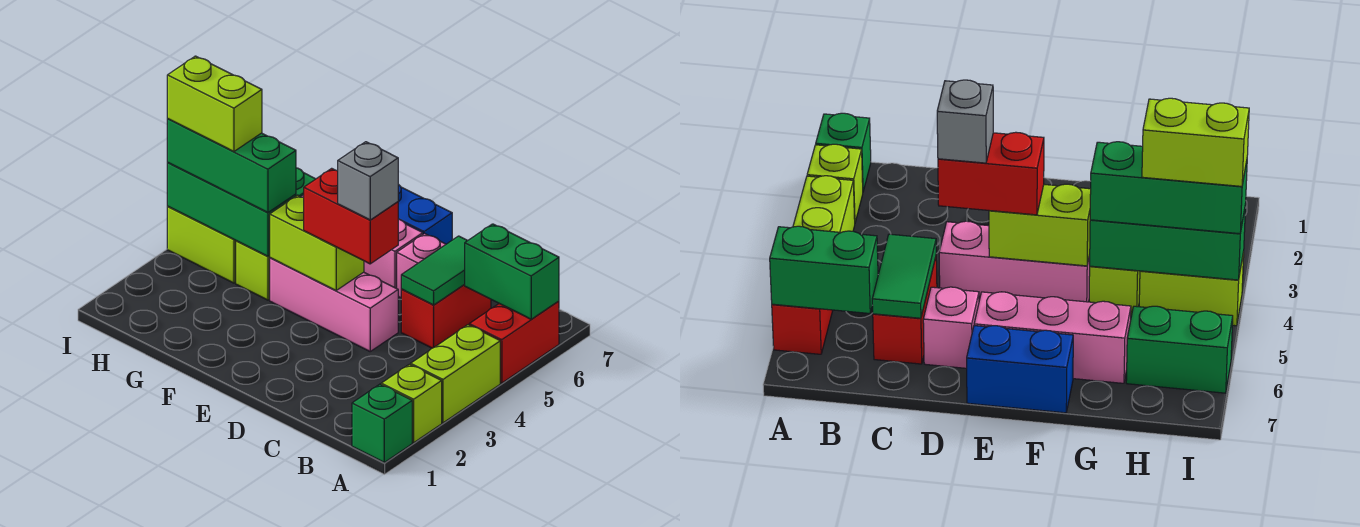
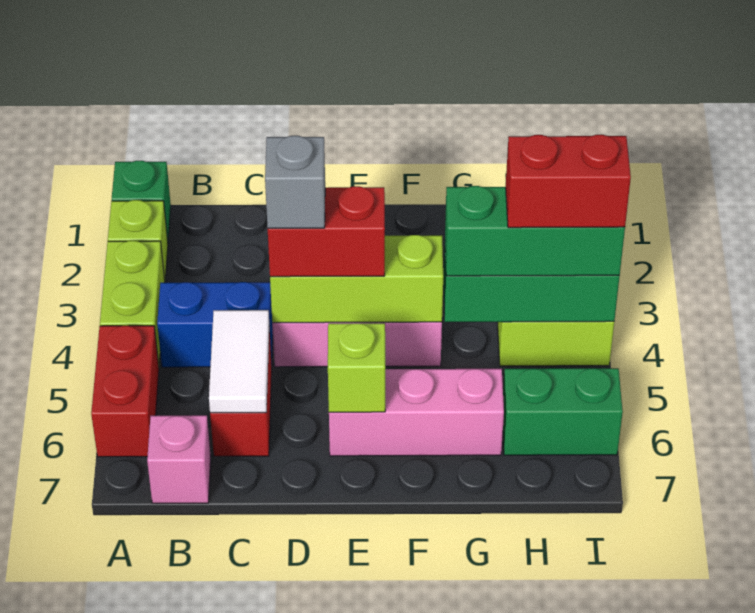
green brick A6:B6 level 2 -> none
green tile C5:C6 level 2 -> white tile C5:C6 level 2
pink brick D6 level 1 -> pink brick B7 level 1
lime brick E4:F4 level 2 -> lime brick D4:F4 level 2
blue brick E7:F7 level 1 -> blue brick B4:C4 level 1
lime brick G4 level 1 -> lime brick E6 level 2
lime brick H4:I4 level 4 -> red brick H4:I4 level 4

